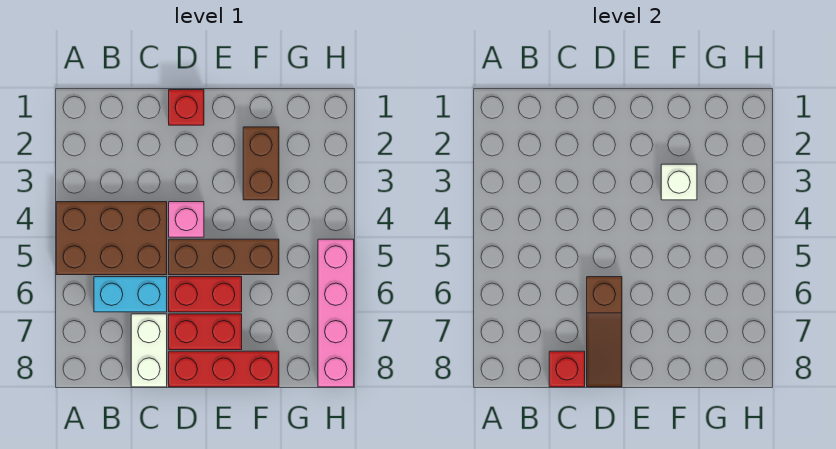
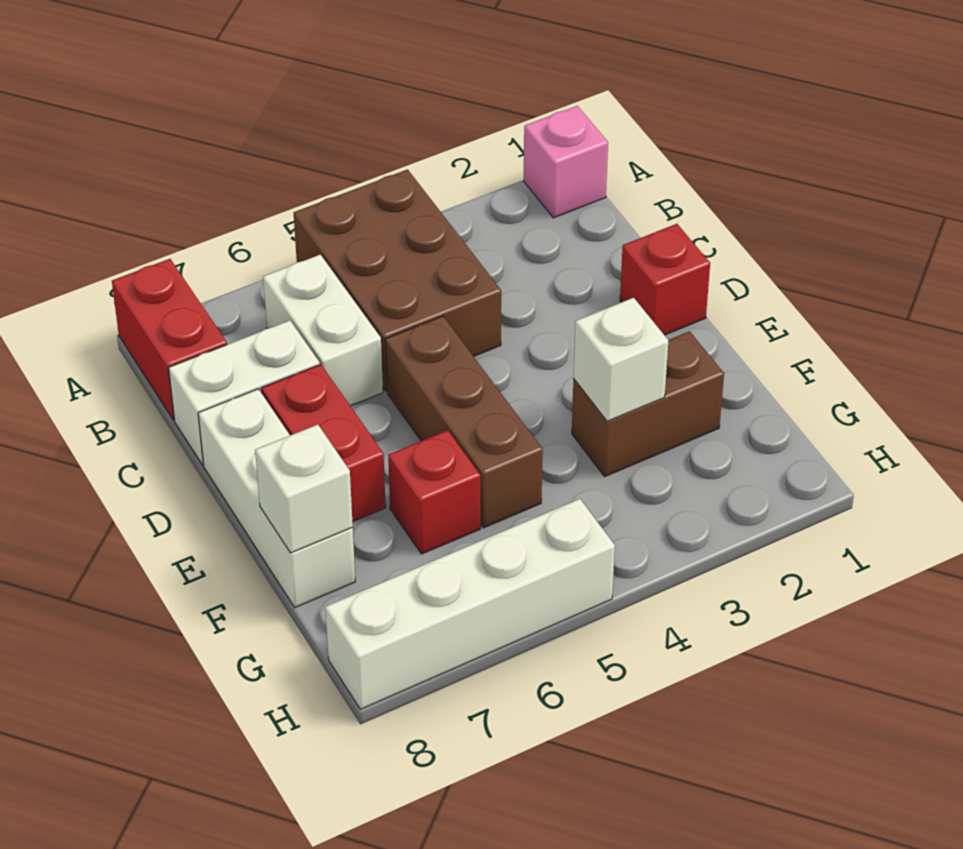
cyan brick B6:C6 level 1 -> white brick B6:C6 level 1
red brick C8 level 2 -> red brick F6 level 1
pink brick D4 level 1 -> pink brick A1 level 1
red brick D6:E6 level 1 -> red brick A8:B8 level 1
brown slope D6:D8 level 2 top 6 -> none
red brick D8:F8 level 1 -> white brick D8:F8 level 1
none -> white brick F8 level 2
pink brick H5:H8 level 1 -> white brick H5:H8 level 1

